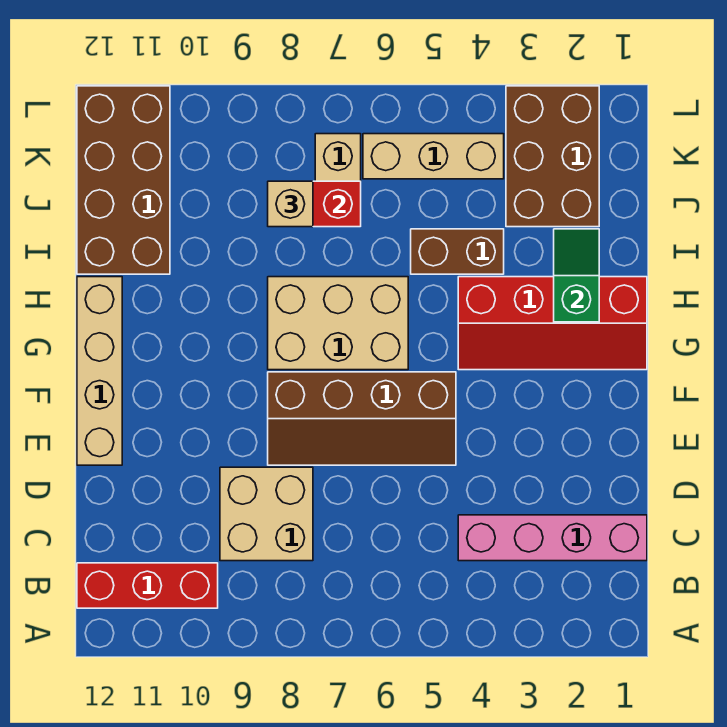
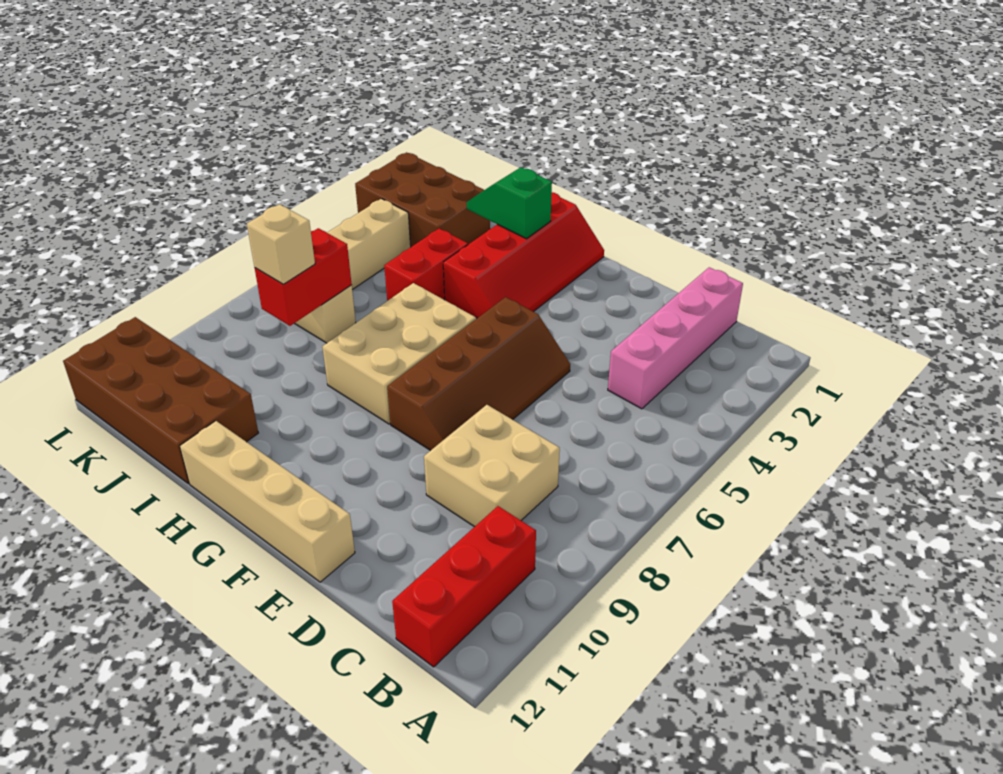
brown brick I4:I5 level 1 -> red brick I4:I5 level 1

